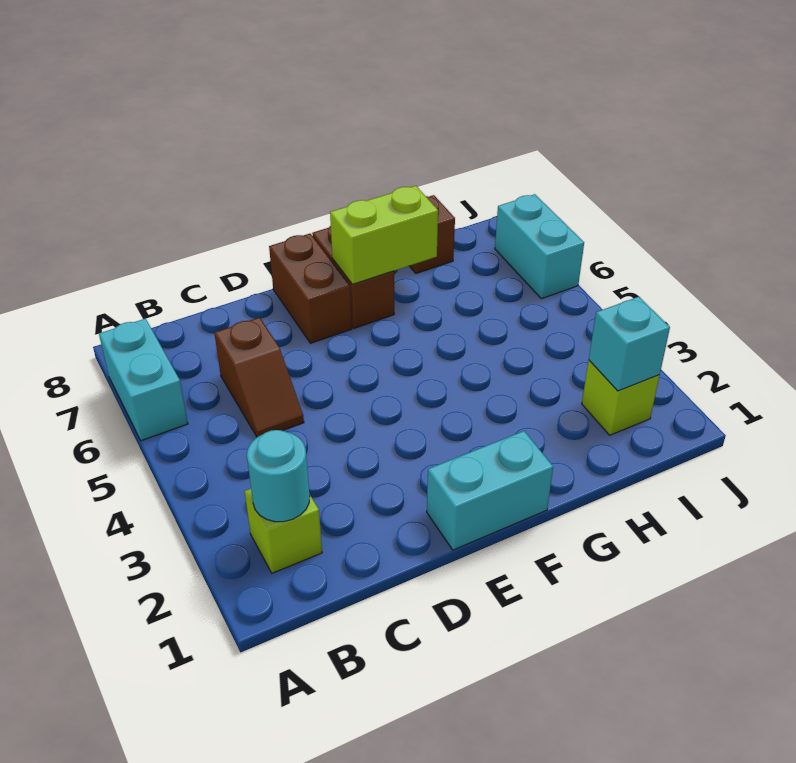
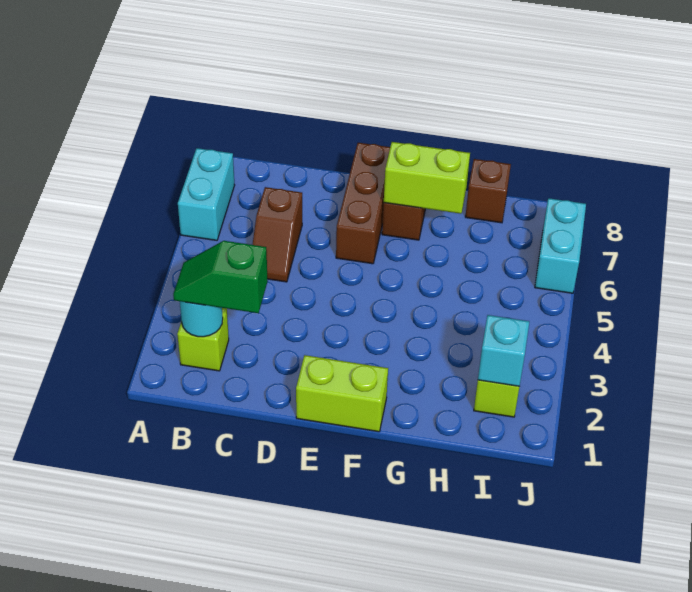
none -> green slope B2:C2 level 3 top C
cyan brick E1:F1 level 1 -> lime brick E1:F1 level 1
brown brick E7:E8 level 1 -> brown brick E6:E8 level 1

